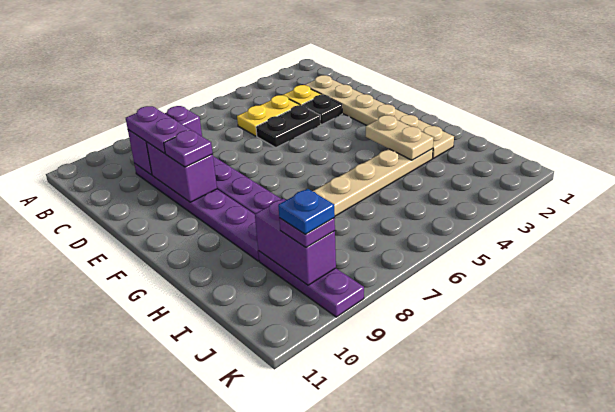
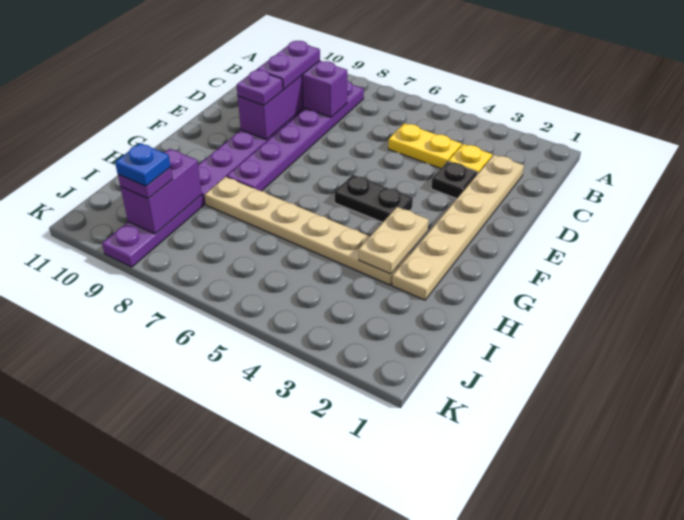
black plate D4:D5 level 1 -> black plate F4:F5 level 1

